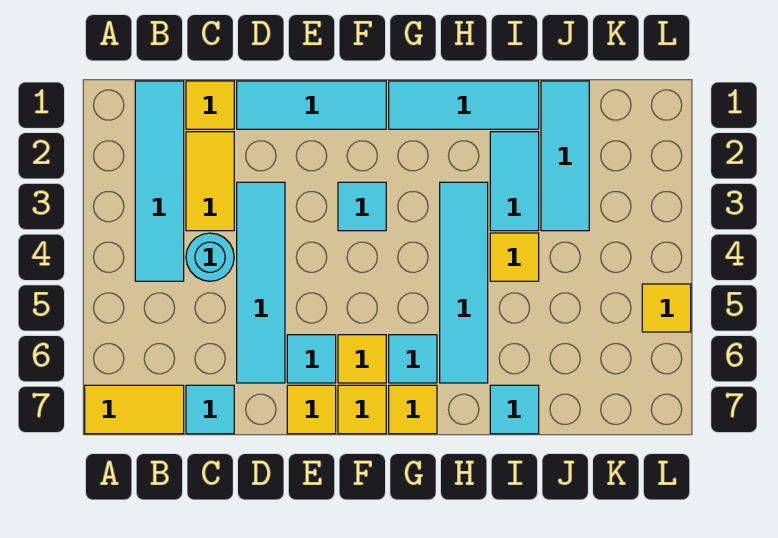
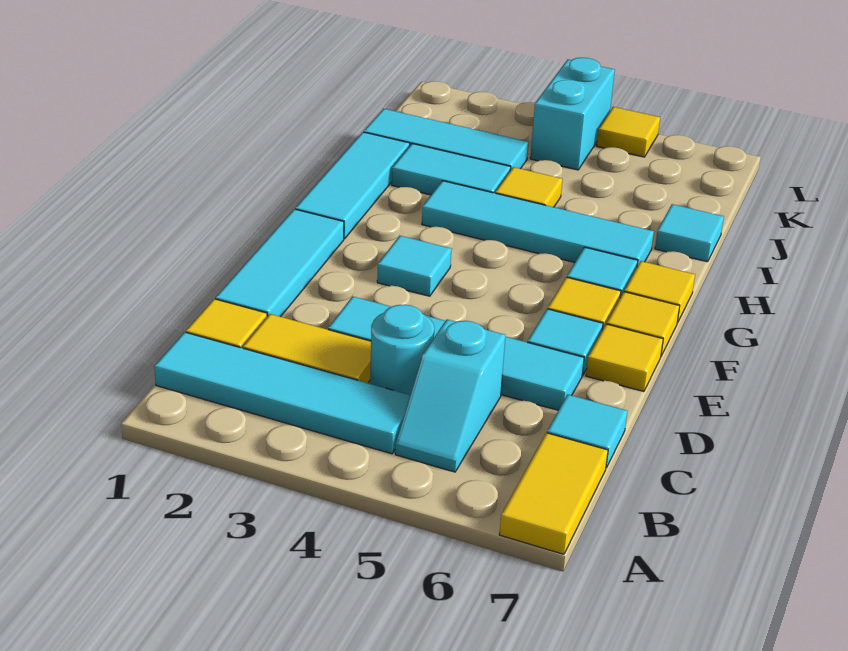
none -> cyan slope B5:C5 level 1 top C
none -> cyan brick K4:L4 level 1

